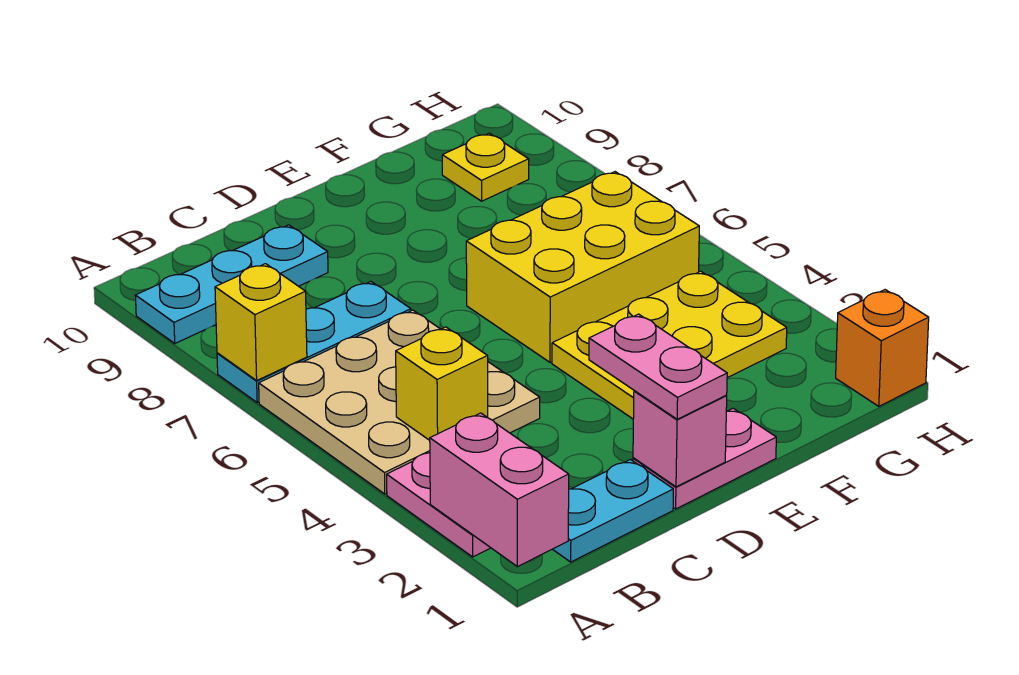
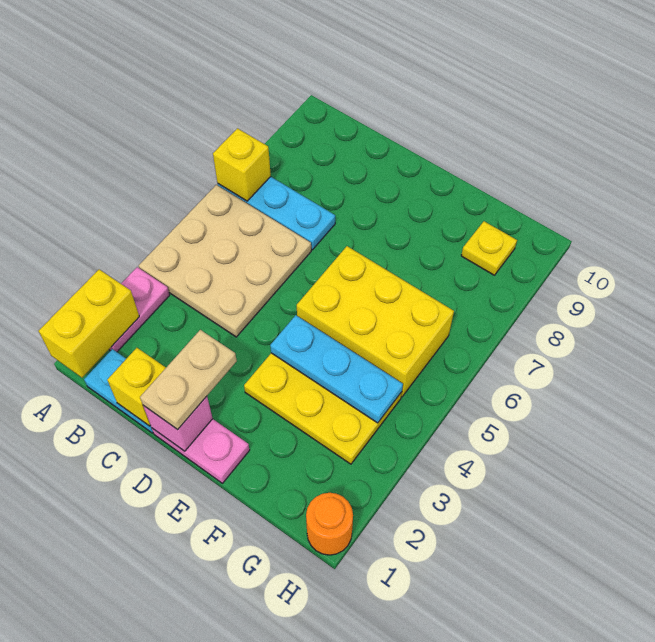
pink brick A1:A2 level 2 -> yellow brick A1:A2 level 2
cyan plate A9:C9 level 1 -> cyan plate E4:G4 level 2
yellow brick B4 level 2 -> yellow brick C1 level 2
pink plate D1:D2 level 3 -> tan plate D1:D2 level 3
orange brick H1 level 1 -> orange round brick H1 level 1

